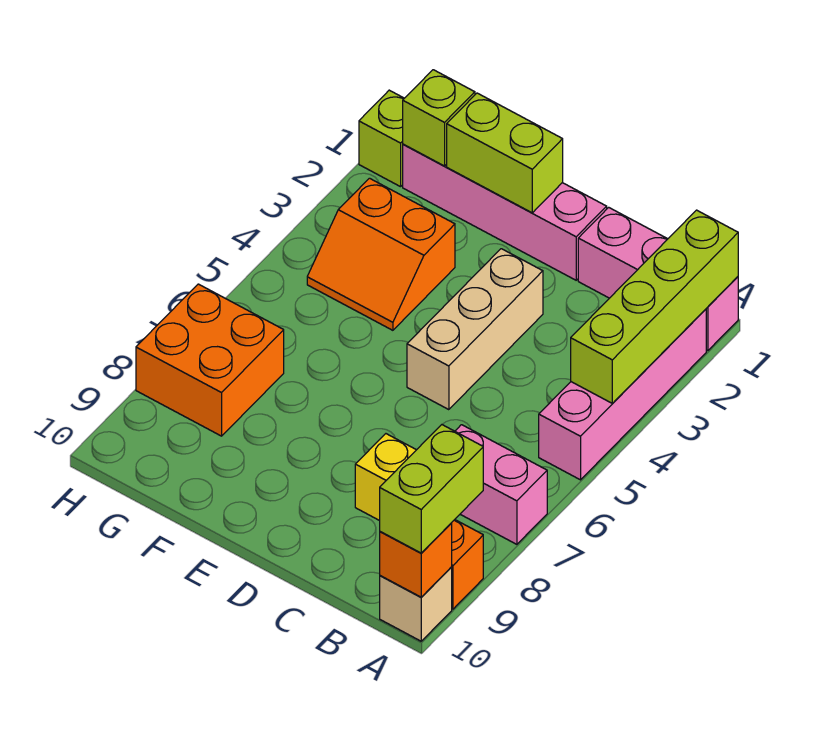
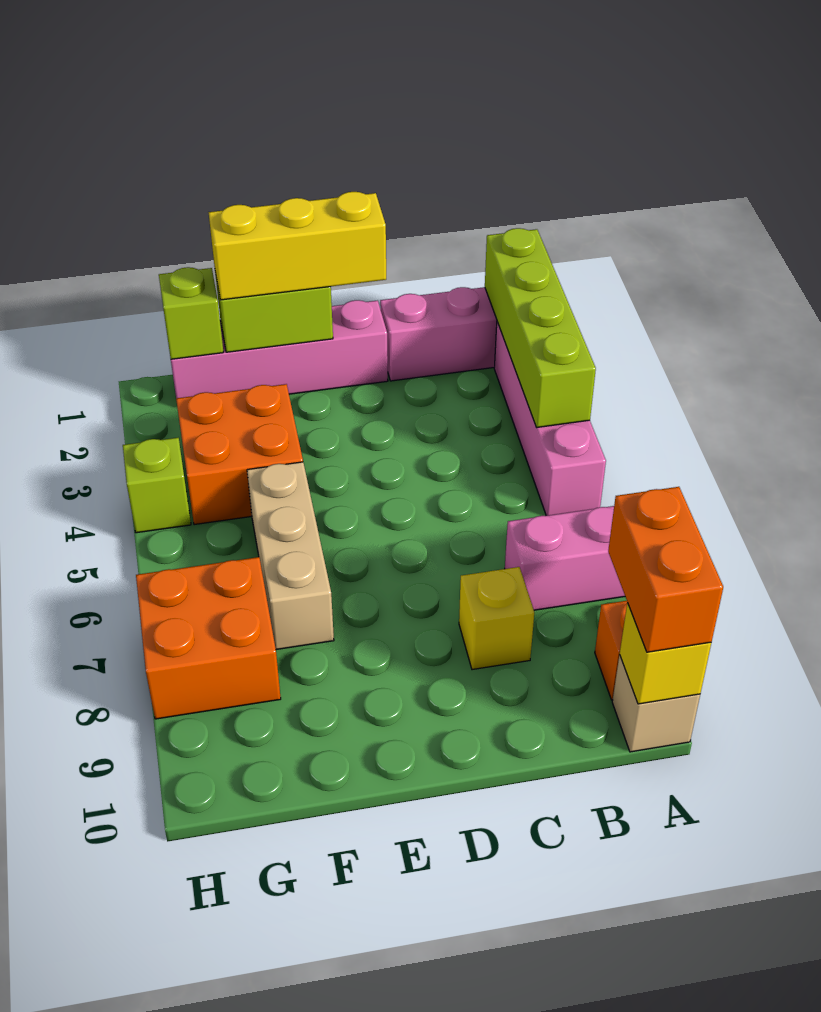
lime brick A9:A10 level 3 -> orange brick A9:A10 level 3
orange brick A10 level 2 -> yellow brick A10 level 2
none -> yellow brick D1:F1 level 3
tan brick D3:D5 level 1 -> tan brick F5:F7 level 1
orange slope F3:G4 level 1 top 3 -> orange brick F3:G4 level 1
lime brick H1 level 1 -> lime brick H4 level 1

